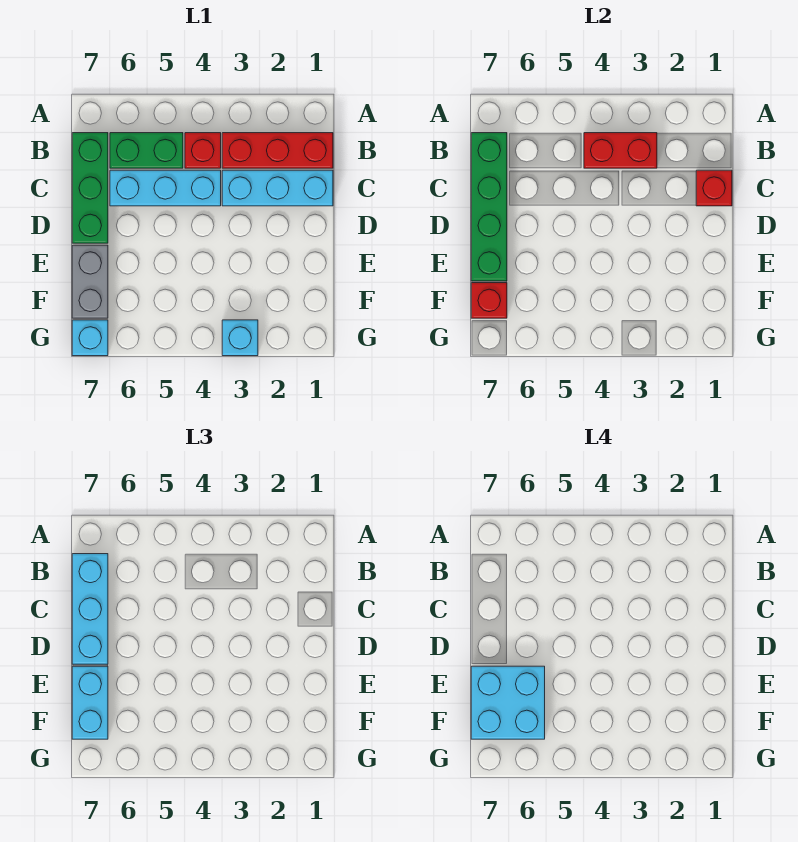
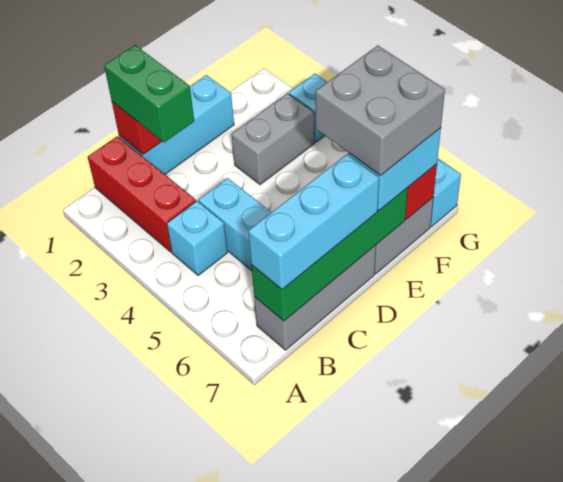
red brick B3:B4 level 2 -> none
red brick B4 level 1 -> cyan brick B4 level 1
green brick B5:B6 level 1 -> green brick C1:C2 level 3
green brick B7:D7 level 1 -> grey brick B7:D7 level 1
cyan brick C1:C3 level 1 -> cyan brick C1:E1 level 1
none -> grey brick E3:F3 level 1
cyan brick E6:F7 level 4 -> grey brick E6:F7 level 4

